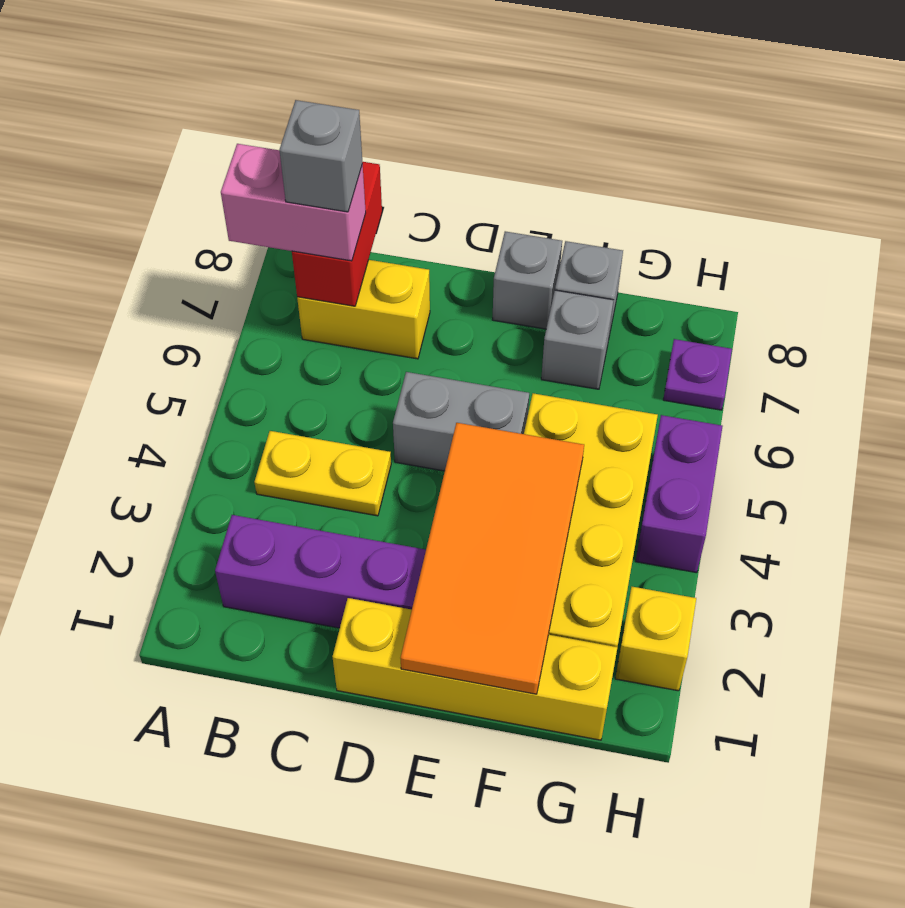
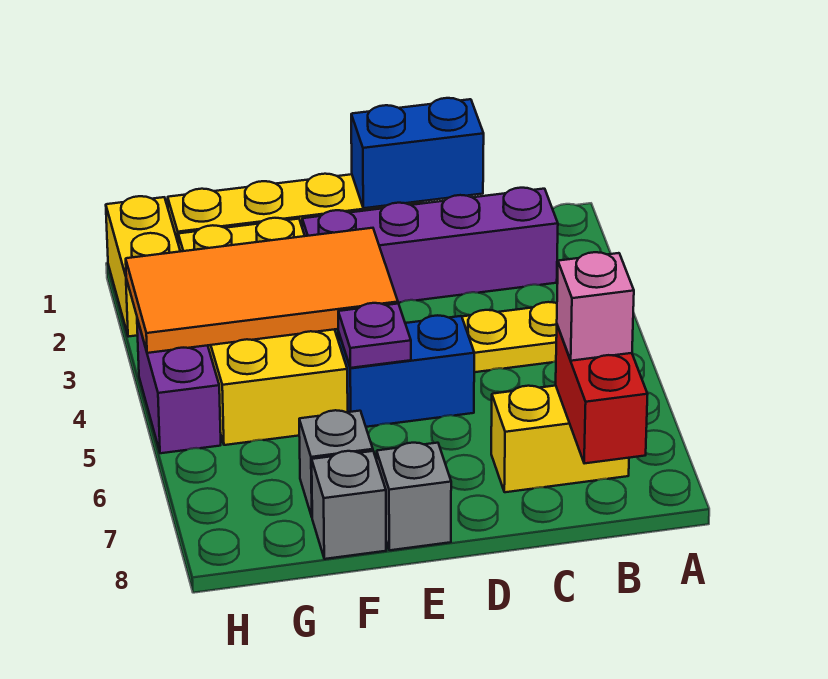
pink brick A7:B7 level 3 -> pink brick B7 level 3
grey brick B7 level 4 -> none
none -> blue brick C1:D1 level 2
grey brick D5:E5 level 1 -> blue brick D5:E5 level 1
orange tile E1:F4 level 2 -> orange tile E3:H4 level 2
yellow brick H2 level 1 -> yellow brick H1:H2 level 1
purple plate H7 level 1 -> purple plate E5 level 2

